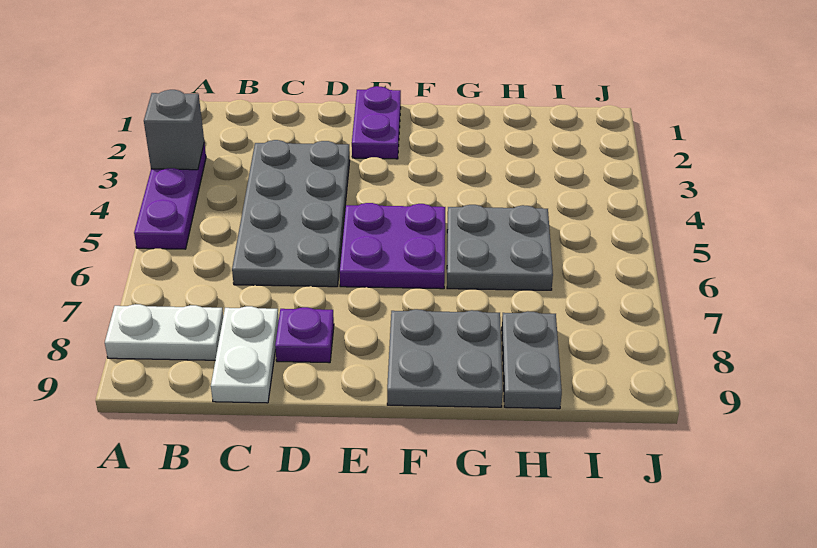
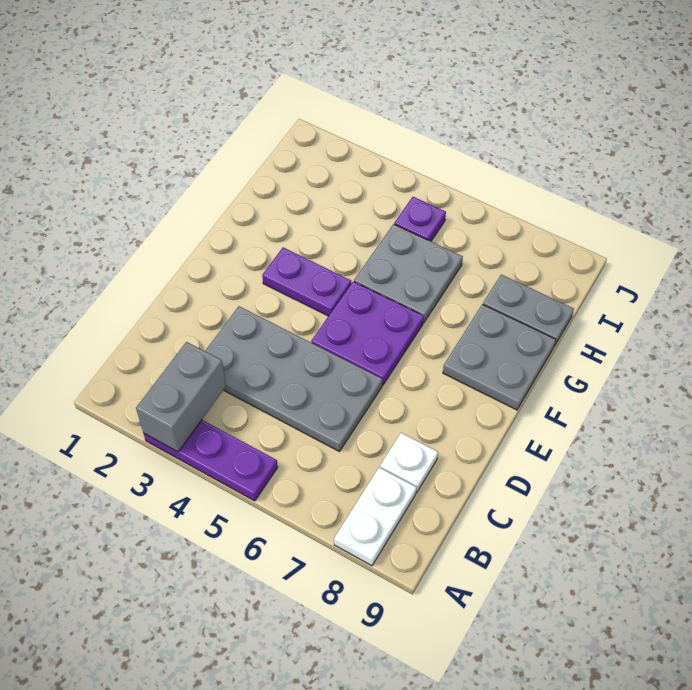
grey brick A3 level 2 -> grey brick A3:B3 level 2
white plate C8:C9 level 1 -> white plate C8 level 1
purple plate D8 level 1 -> purple plate I5 level 1
purple plate E1:E2 level 1 -> purple plate F3:F4 level 1

